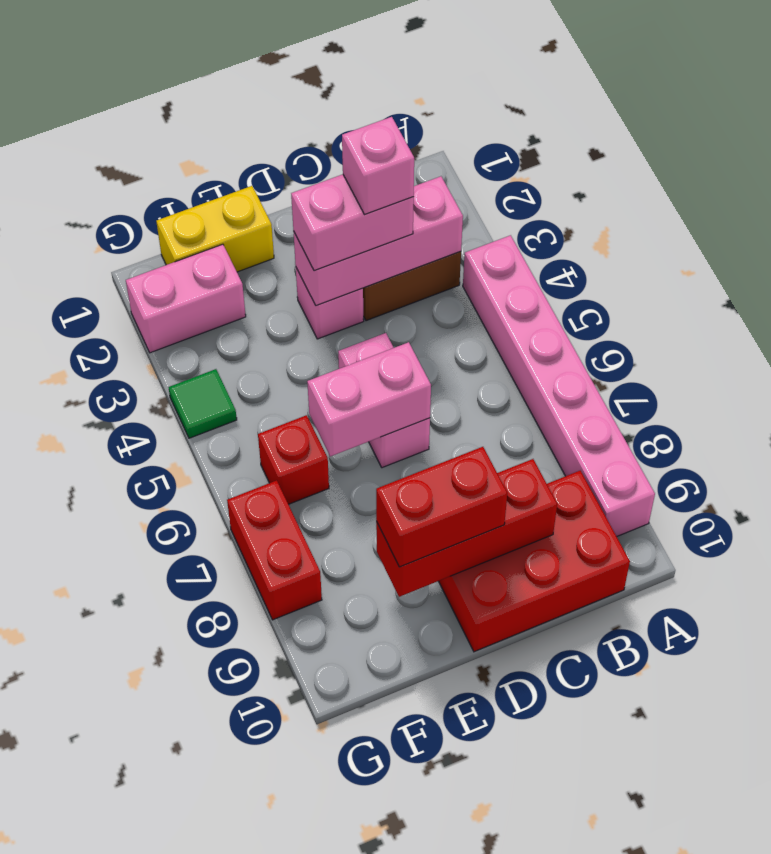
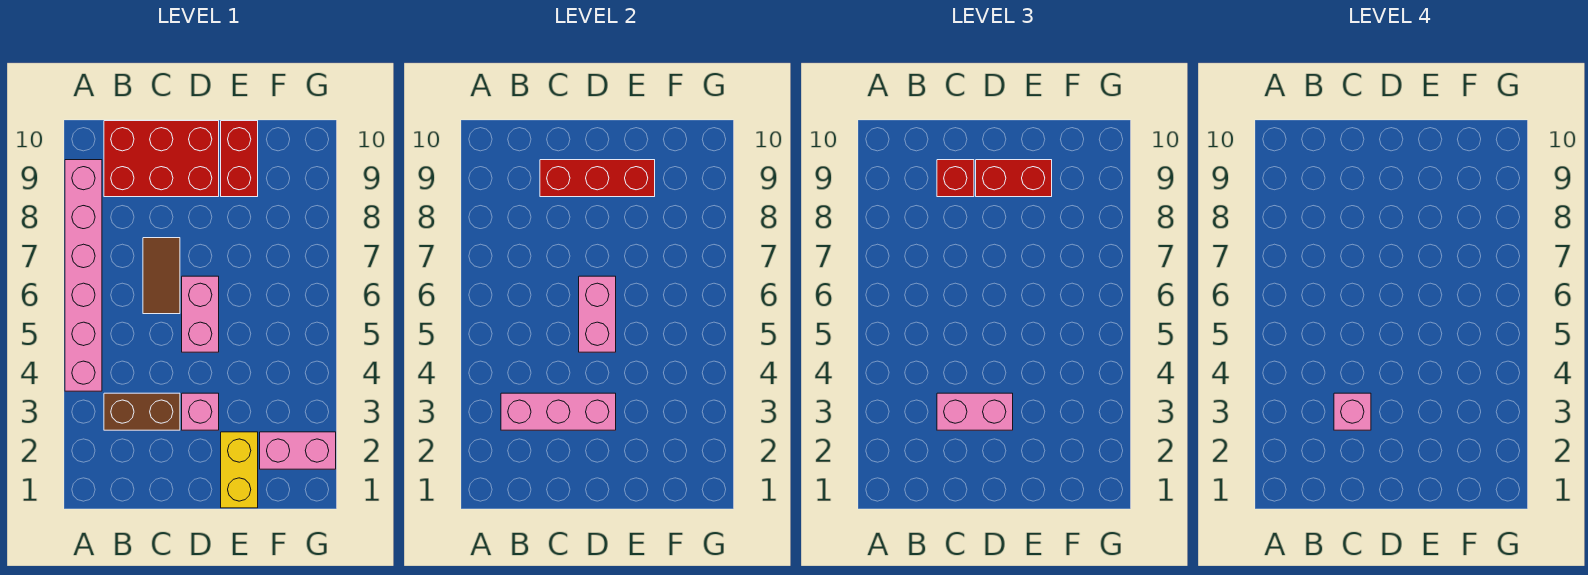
none -> brown tile C6:C7 level 1
pink brick D6:E6 level 2 -> pink brick D5:D6 level 2
yellow brick E1:F1 level 1 -> yellow brick E1:E2 level 1
red brick F6 level 1 -> red brick C9 level 3
green tile G4 level 1 -> none
red brick G7:G8 level 1 -> red brick E9:E10 level 1

